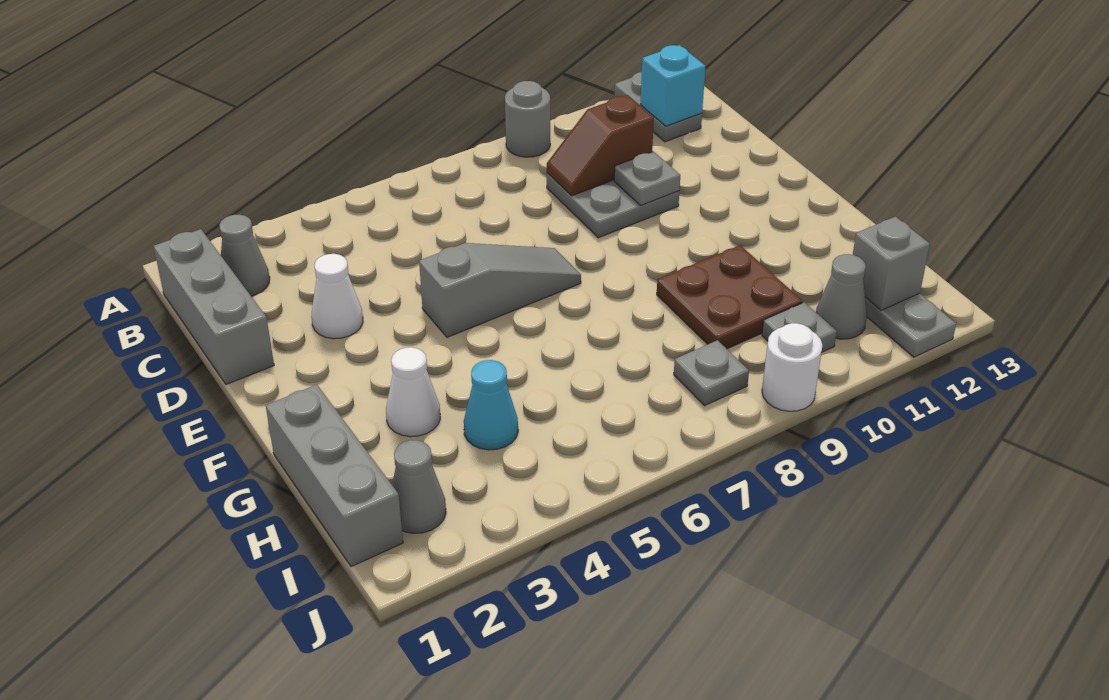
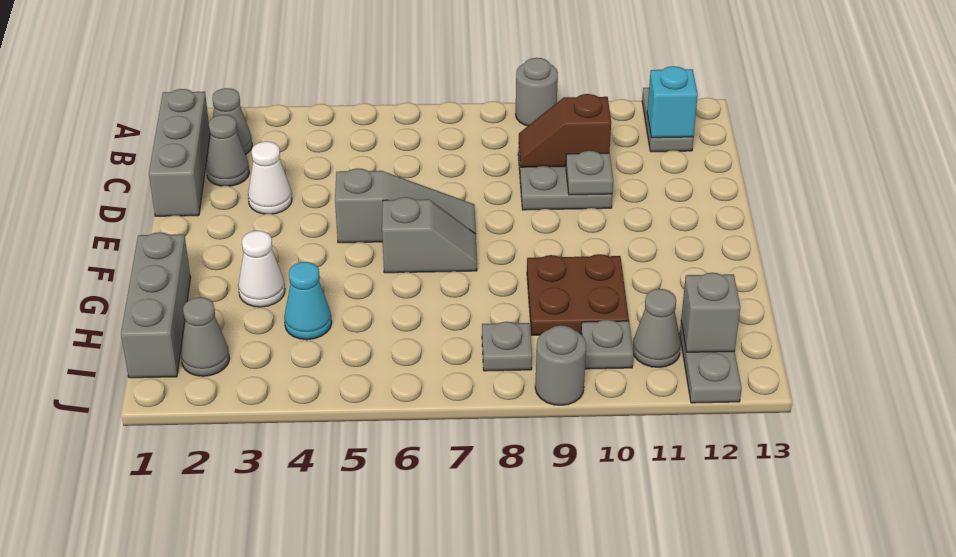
none -> grey cone C2 level 1
none -> grey slope F6:F7 level 1 top 6
white round brick J9 level 1 -> grey round brick J9 level 1

